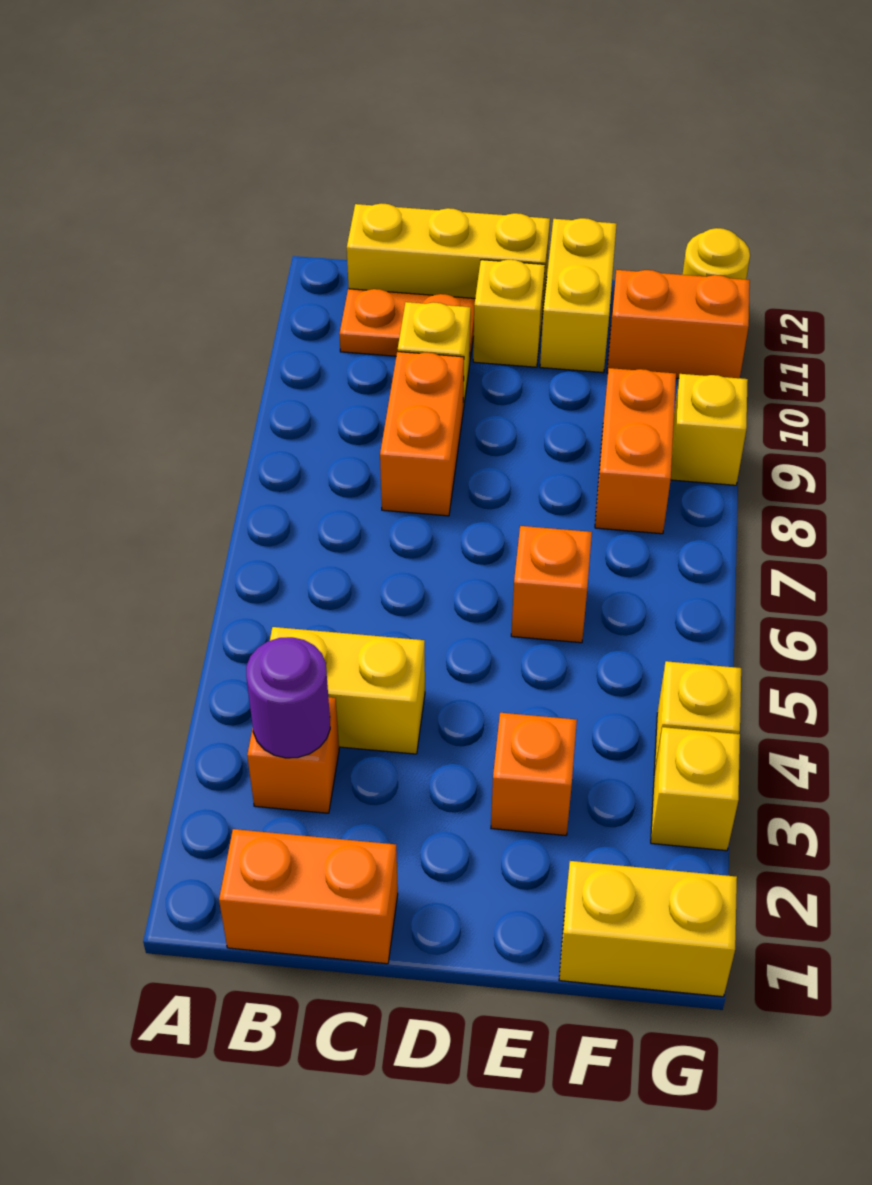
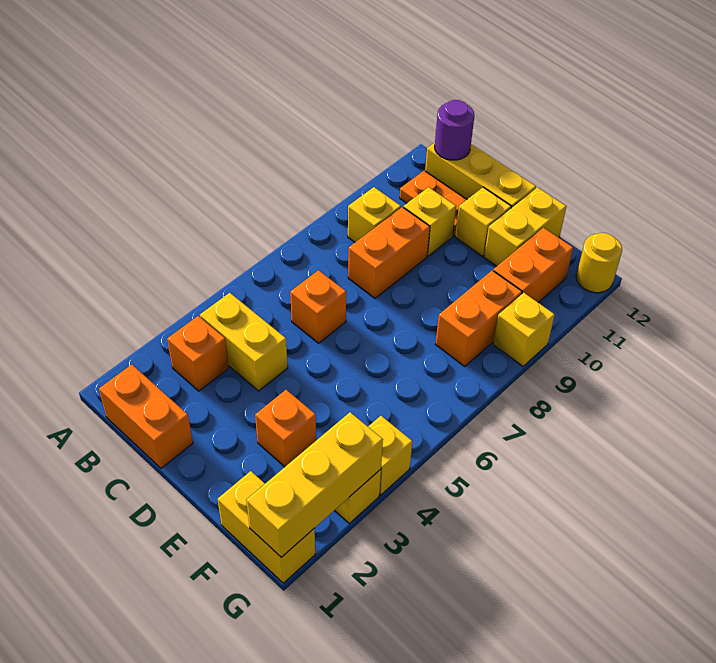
purple round brick B3 level 2 -> purple round brick B12 level 2
none -> yellow brick B9 level 1
orange brick E6 level 1 -> orange brick C6 level 1
orange brick F11:G11 level 1 -> orange brick F10:F11 level 1
none -> yellow brick G1:G3 level 2

